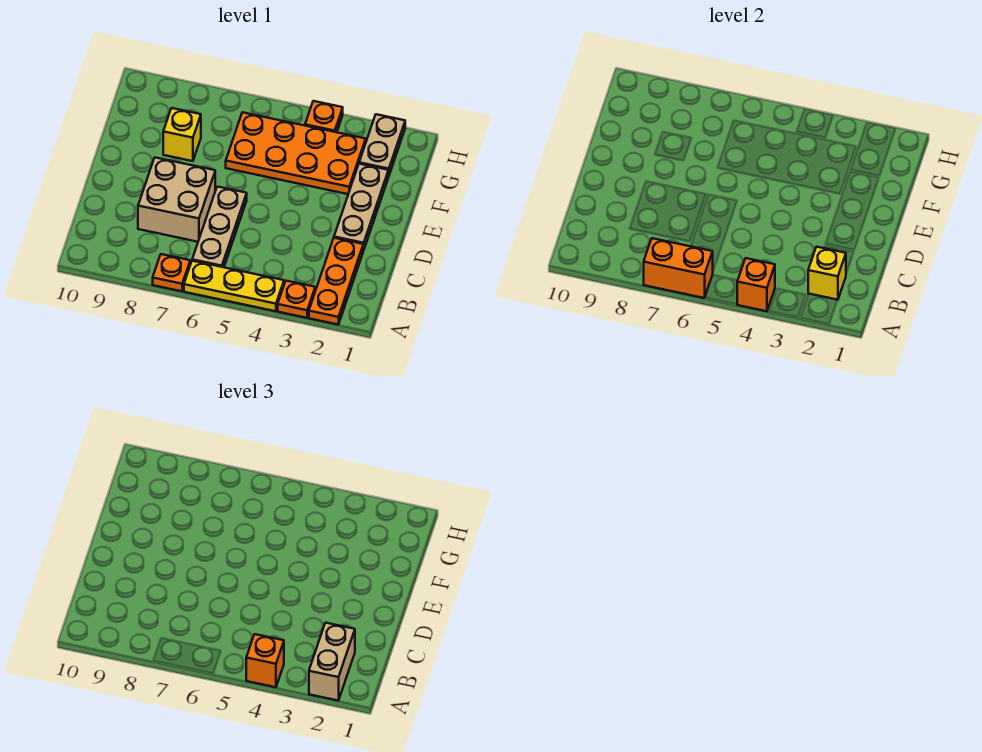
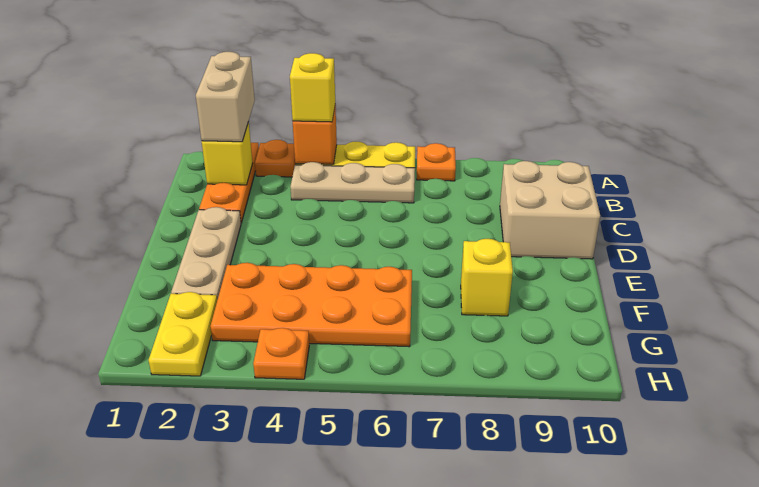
orange brick A4 level 3 -> yellow brick A4 level 3
orange brick A6:A7 level 2 -> none
tan plate B6:D6 level 1 -> tan plate B4:B6 level 1
tan brick C7:D8 level 1 -> tan brick C9:D10 level 1
tan plate G2:H2 level 1 -> yellow plate G2:H2 level 1

